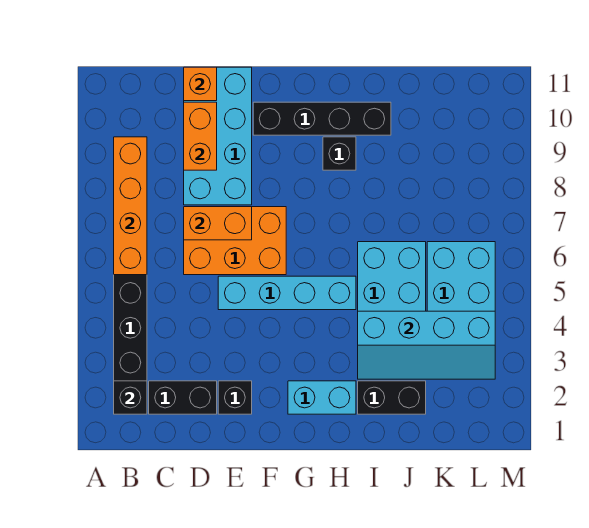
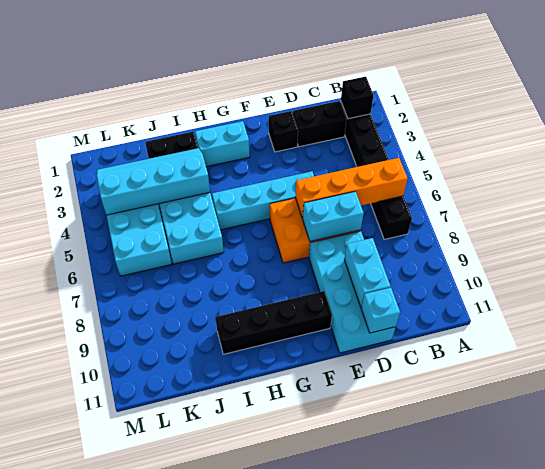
orange brick B6:B9 level 2 -> orange brick B6:E6 level 2
orange brick D7:E7 level 2 -> cyan brick D7:E7 level 2
orange brick D9:D10 level 2 -> cyan brick D9:D10 level 2
orange brick D11 level 2 -> cyan brick D11 level 2
black brick H9 level 1 -> none

